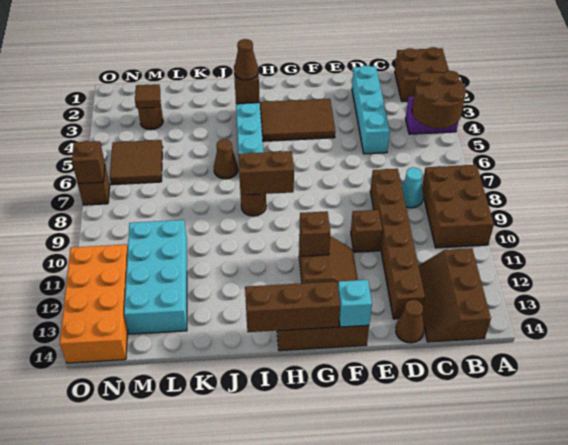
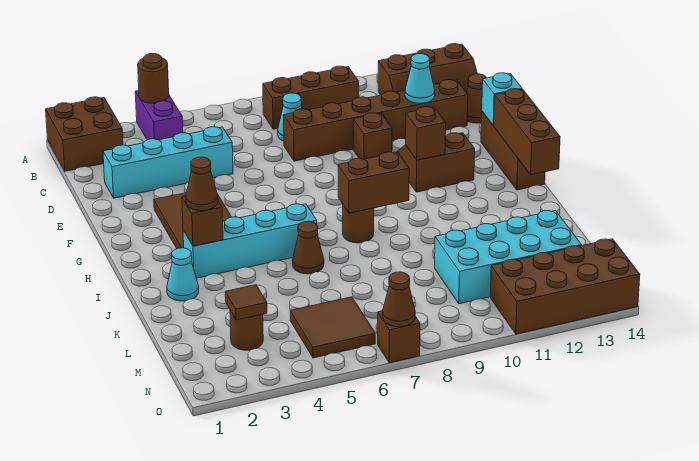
brown round brick A4:B5 level 2 -> brown round brick A4 level 2
brown brick A8:B10 level 1 -> brown brick B8:B10 level 1
none -> cyan cone D12 level 2
brown brick H8:I8 level 2 -> brown brick I8:I9 level 2
none -> cyan cone J2 level 1
orange brick N11:O14 level 1 -> brown brick N11:O14 level 1
brown brick O7 level 2 -> brown cone O7 level 2

